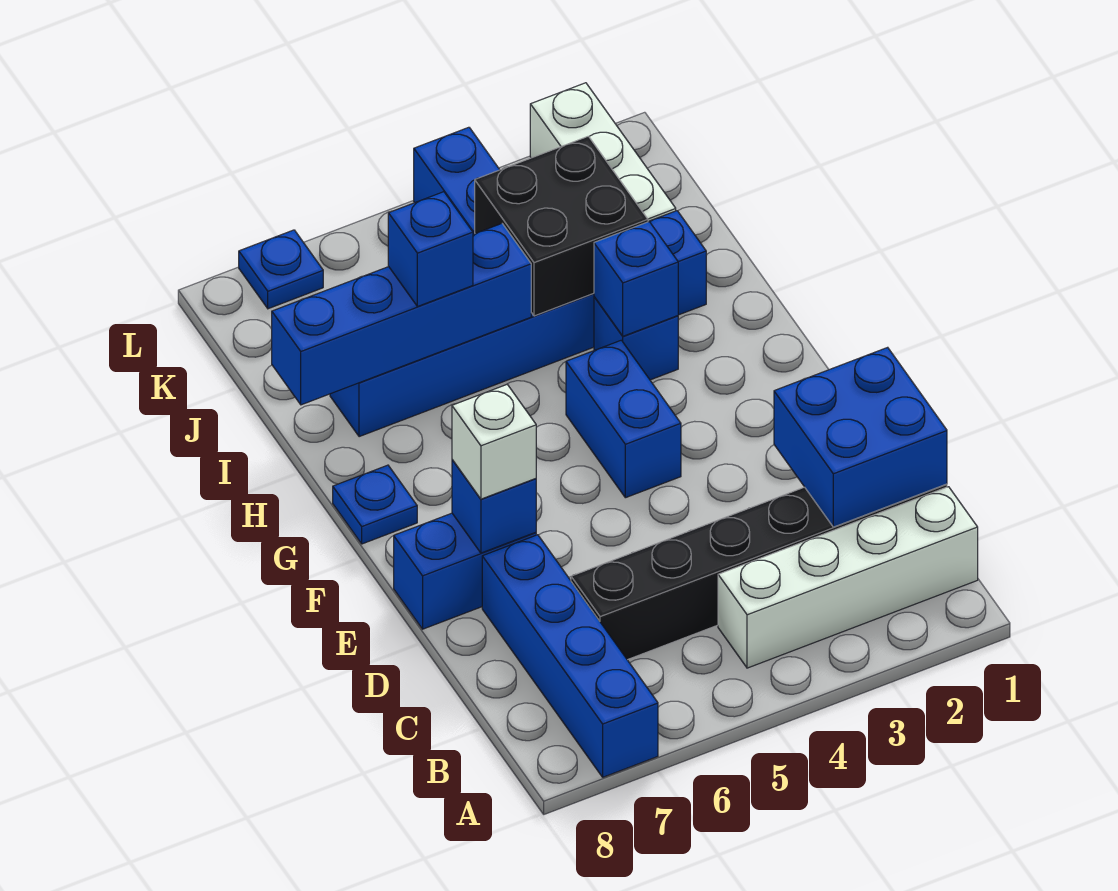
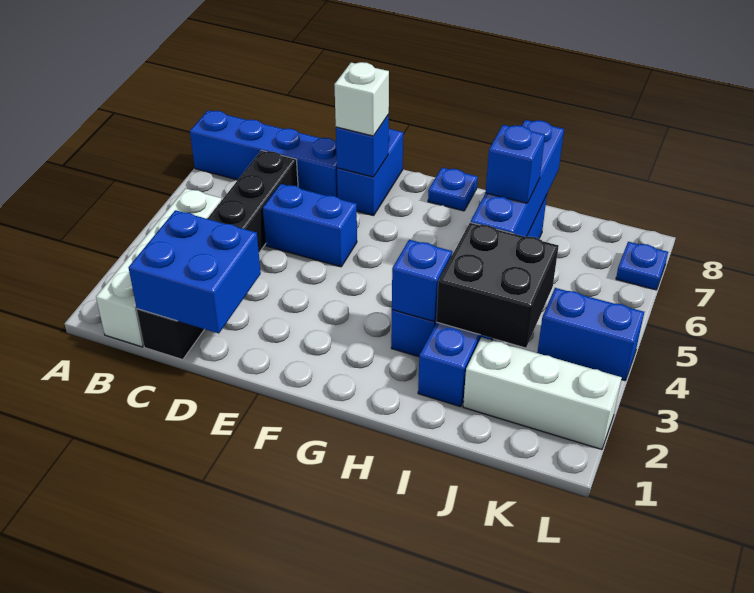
blue brick F4:G4 level 1 -> blue brick D5:E5 level 1

